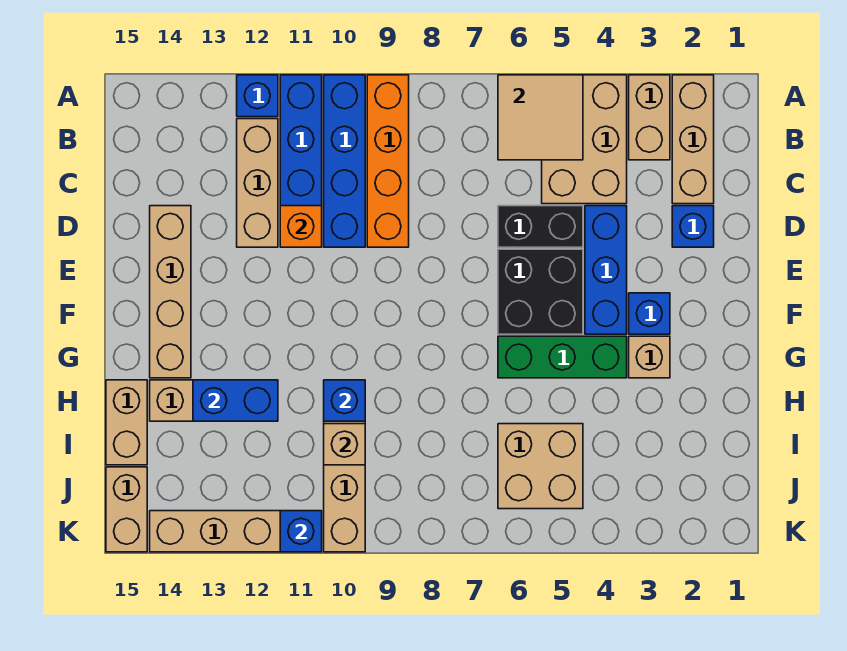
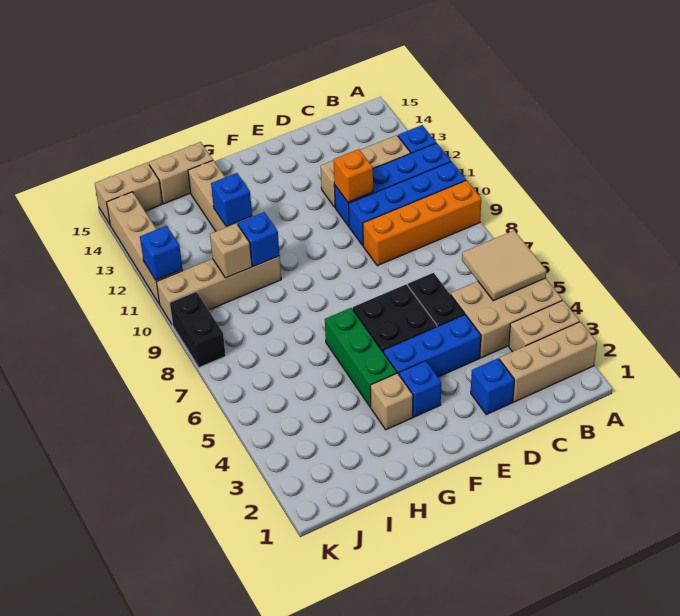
tan brick D14:G14 level 1 -> none
blue brick H12:H13 level 2 -> blue brick H12 level 2
tan brick I5:J6 level 1 -> none
none -> black brick K8:K9 level 1

